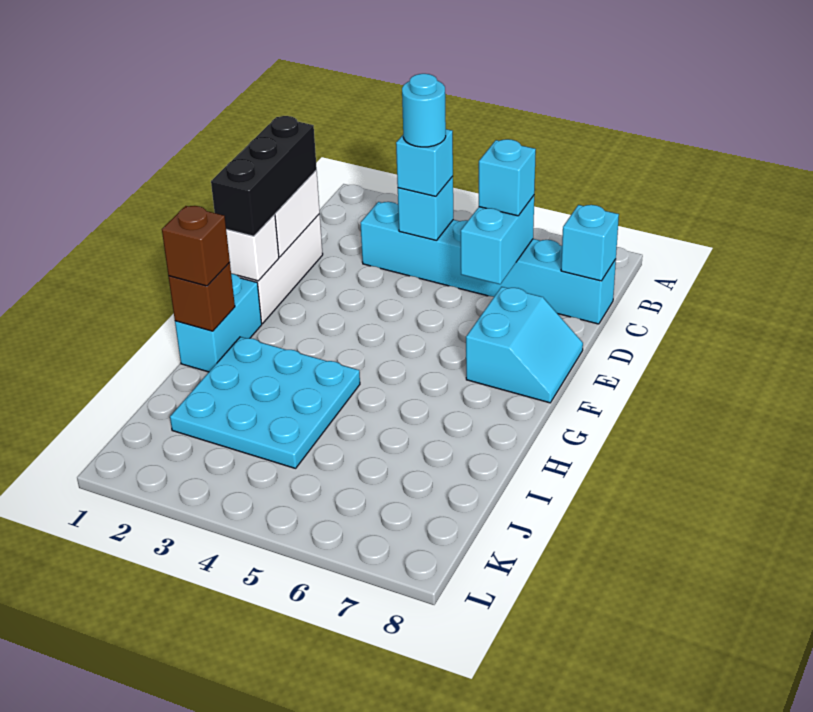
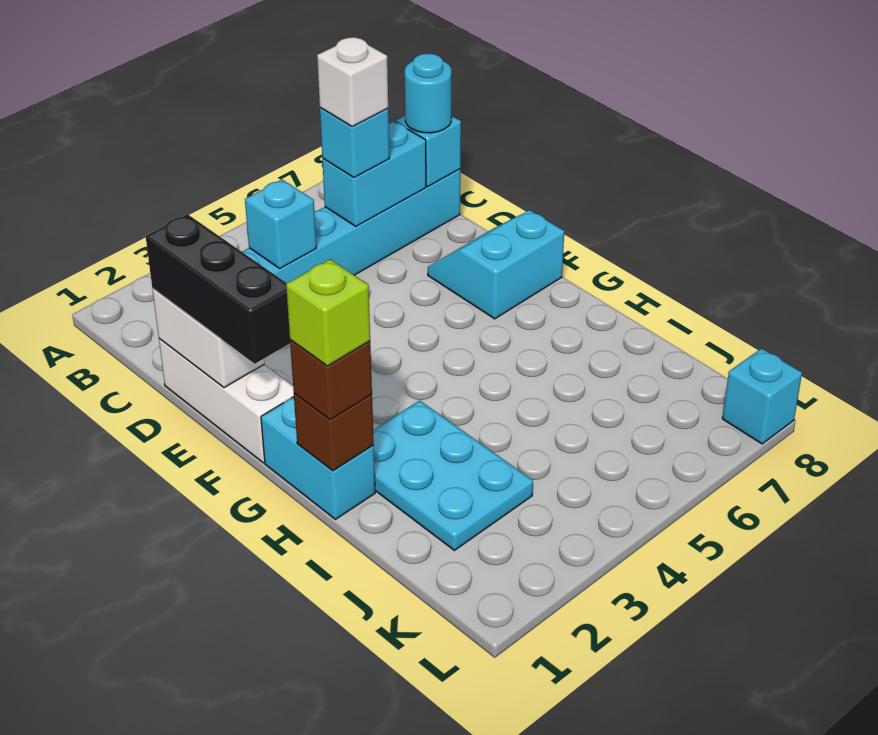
cyan brick C4 level 3 -> cyan brick L8 level 1
cyan round brick C4 level 4 -> cyan round brick C8 level 3
cyan brick C6:D6 level 2 -> cyan brick C6:C7 level 2
cyan slope E7:F8 level 1 top 7 -> cyan slope E7:F8 level 1 top F
white brick F1 level 2 -> white brick C6 level 4
none -> lime brick H1 level 4
cyan plate H2:J4 level 1 -> cyan plate H2:J3 level 1

